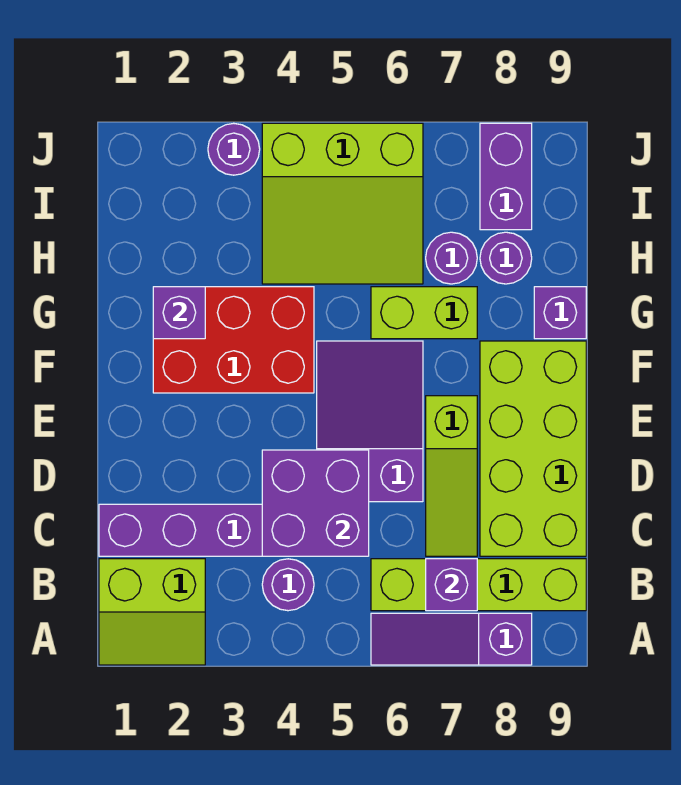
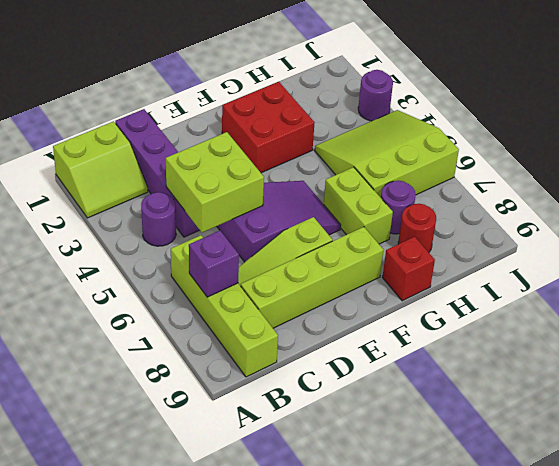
lime slope A1:B2 level 1 top B -> lime slope A1:B2 level 1 top 1
purple slope A6:A8 level 1 top 8 -> none
purple brick C4:D5 level 2 -> lime brick C4:D5 level 2
lime brick C8:F9 level 1 -> lime brick C8:F8 level 1
red brick F2:G4 level 1 -> red brick F2:G3 level 1
purple brick G2 level 2 -> none
purple brick G9 level 1 -> red brick G9 level 1
lime slope H4:J6 level 1 top J -> lime slope H4:J6 level 1 top 6
purple round brick H8 level 1 -> red round brick H8 level 1
purple brick I8:J8 level 1 -> none

